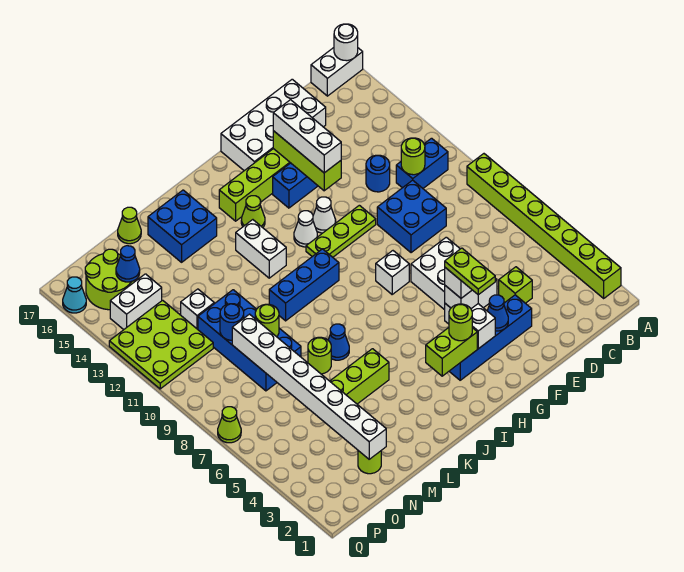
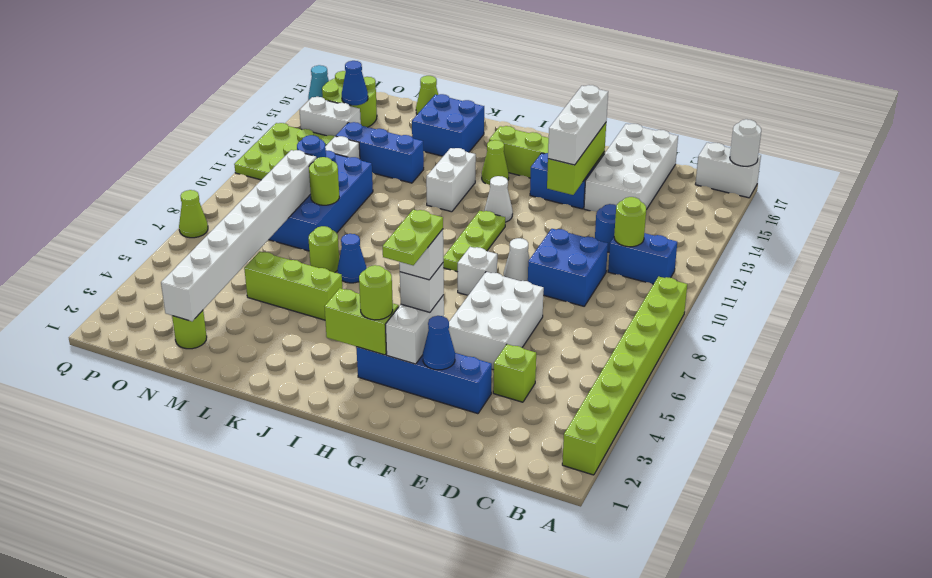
white brick D16:G17 level 1 -> white brick D14:E17 level 1
lime plate F11:H11 level 1 -> lime plate H9:H11 level 1
white cone G12 level 1 -> white cone F9 level 1
blue brick I10:K10 level 1 -> blue brick L13:N13 level 1

